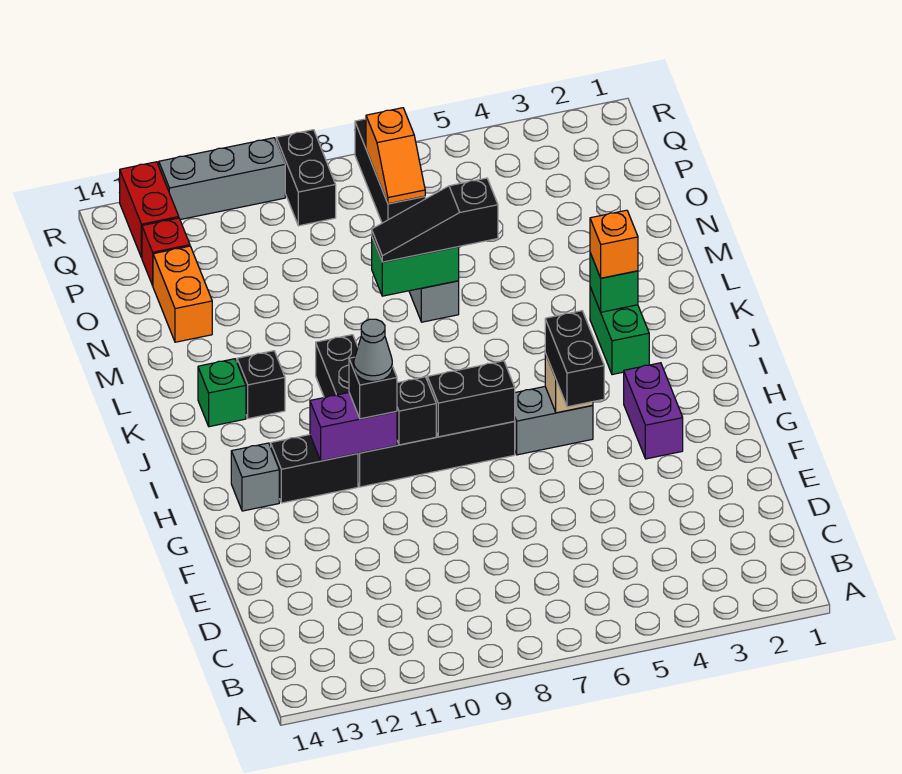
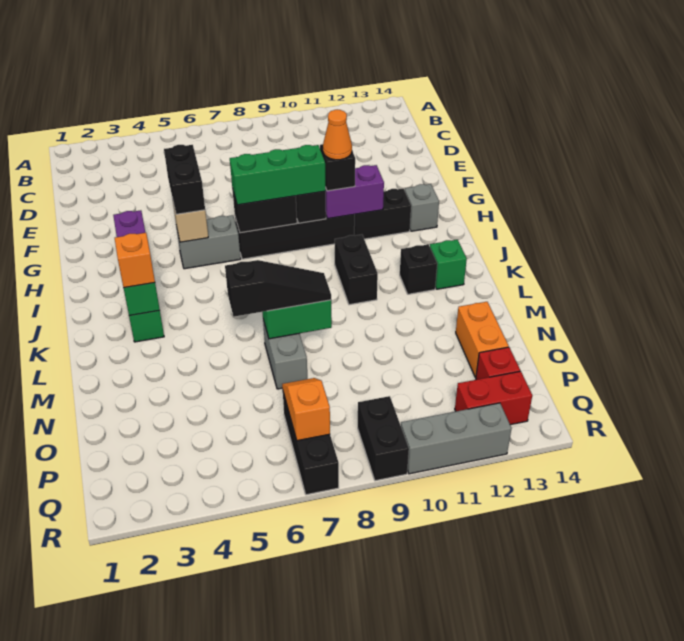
none -> green brick H7:H9 level 3
grey cone H10 level 4 -> orange cone H10 level 4
red brick Q13:R13 level 1 -> red brick Q12:Q13 level 1

